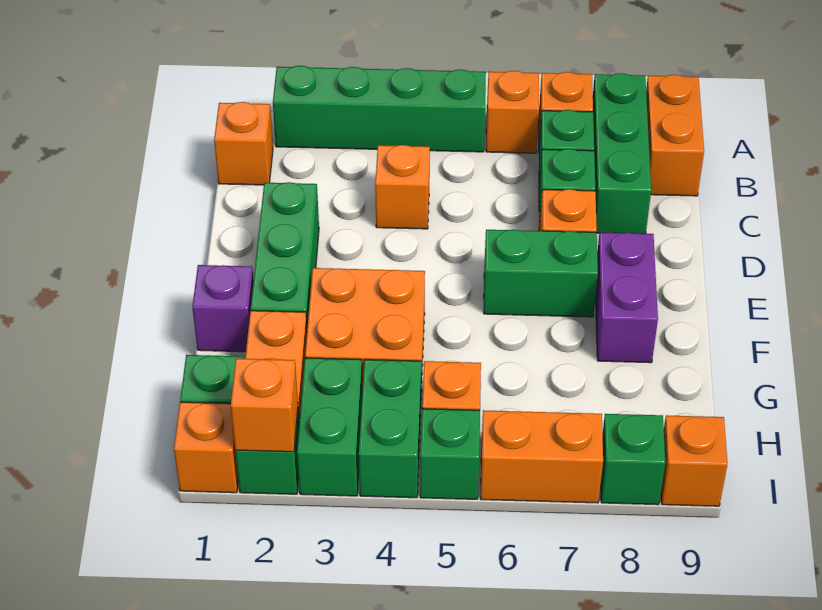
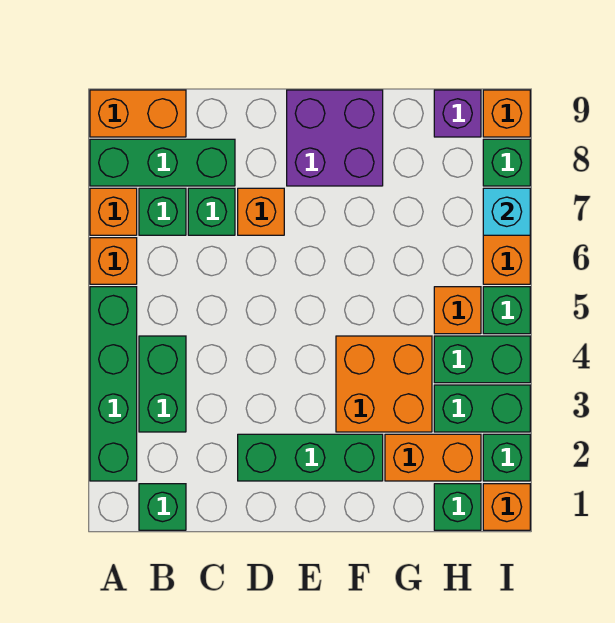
orange brick B1 level 1 -> green brick B1 level 1
orange brick C4 level 1 -> none
green brick E6:E7 level 1 -> green brick B3:B4 level 1
purple brick E8:F8 level 1 -> purple brick E8:F9 level 1
purple brick F1 level 1 -> purple brick H9 level 1
orange brick I2 level 2 -> none
none -> cyan brick I7 level 2

